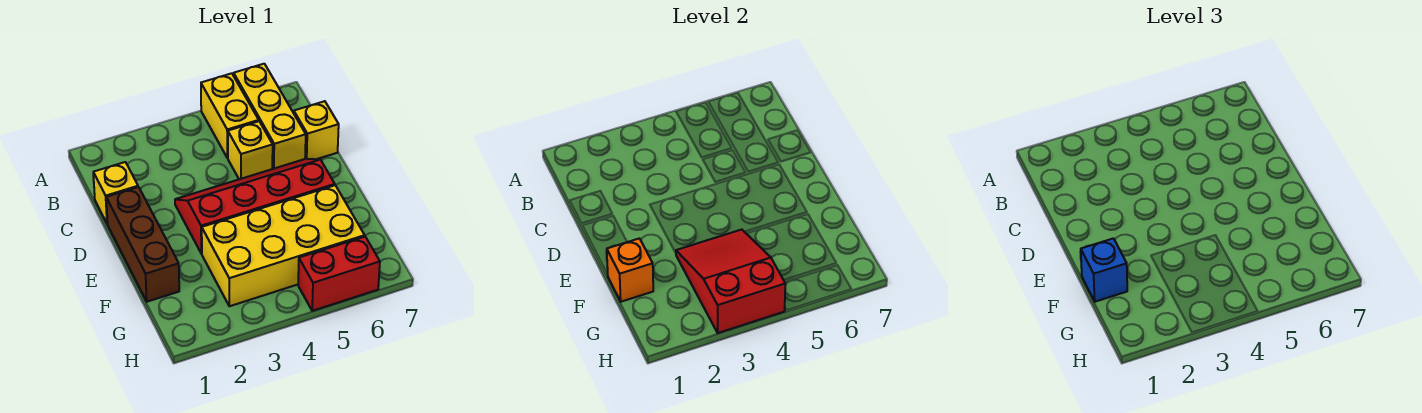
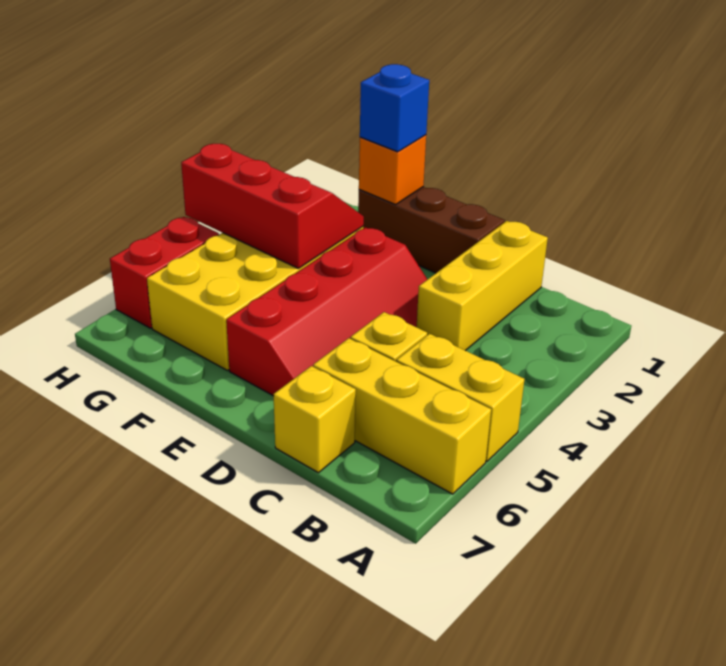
yellow brick C1 level 1 -> yellow brick C1:C3 level 1
red slope F3:H4 level 2 top H -> red slope F3:H4 level 2 top 4

